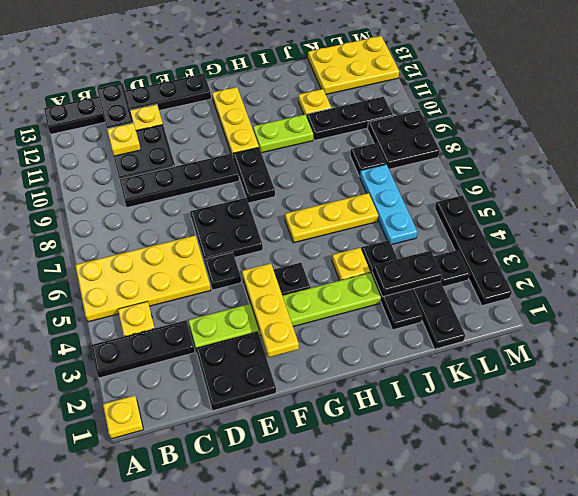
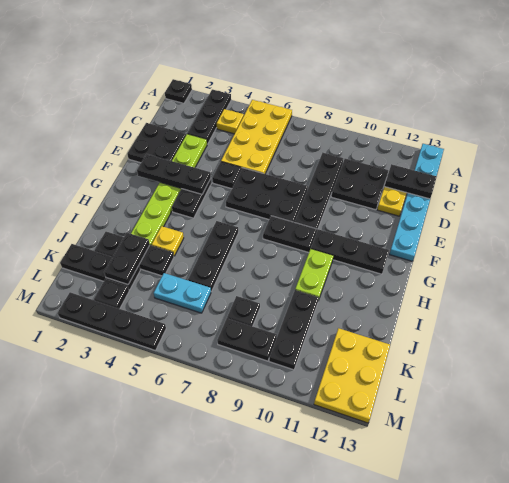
yellow plate A1 level 1 -> black plate A1 level 1
black plate A13:F13 level 1 -> cyan plate A13:F13 level 1
yellow plate C11 level 2 -> none
black plate E6:F7 level 1 -> black plate E6:F8 level 1
yellow plate F2:F4 level 2 -> black plate F2:F4 level 2
yellow plate G10:G12 level 1 -> black plate G10:G12 level 1
yellow plate H6:J6 level 1 -> black plate H6:J6 level 1
yellow plate J11 level 1 -> none
cyan plate K5:K7 level 1 -> cyan plate K5:K6 level 1
black plate L8:M9 level 1 -> black plate L8:L9 level 1

